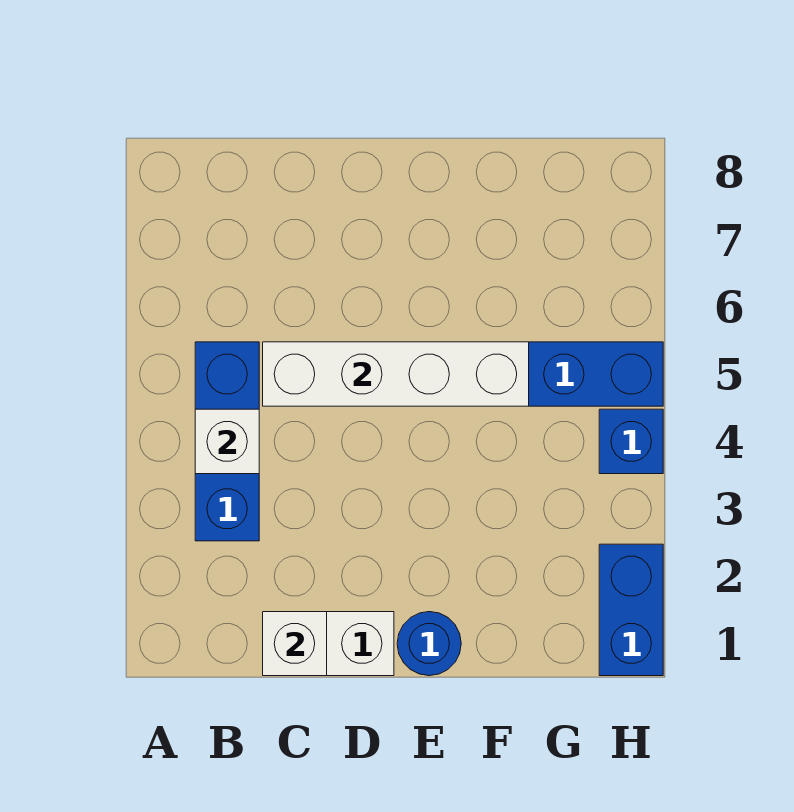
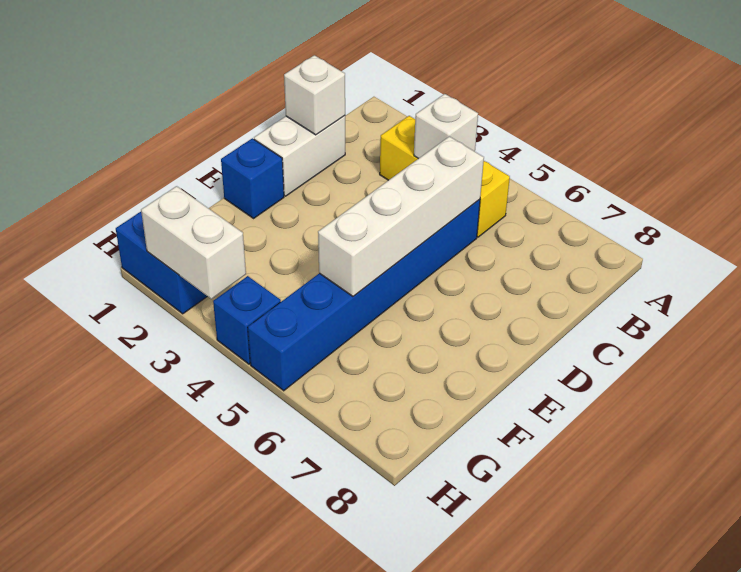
blue brick B3:B5 level 1 -> yellow brick B3:B5 level 1
blue round brick E1 level 1 -> blue brick E1 level 1
none -> white brick H2:H3 level 2

